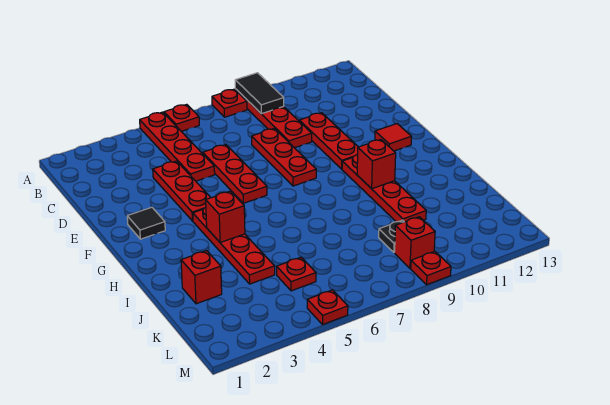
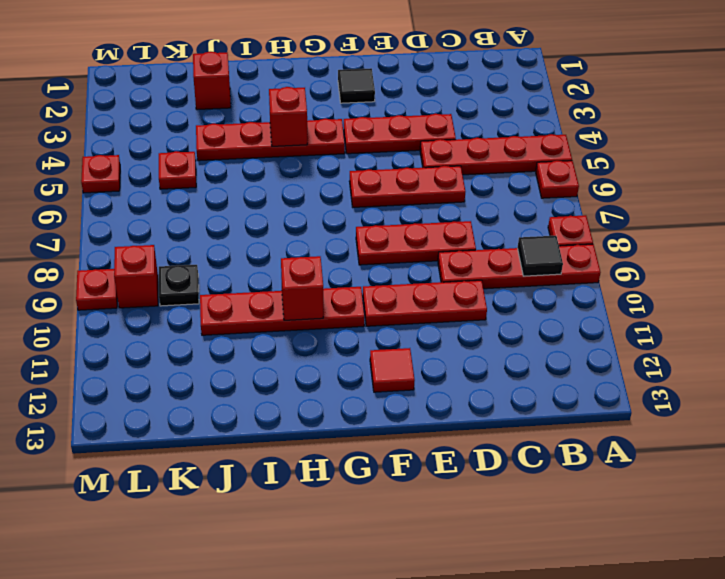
black tile A9:B9 level 2 -> black tile B9 level 2

